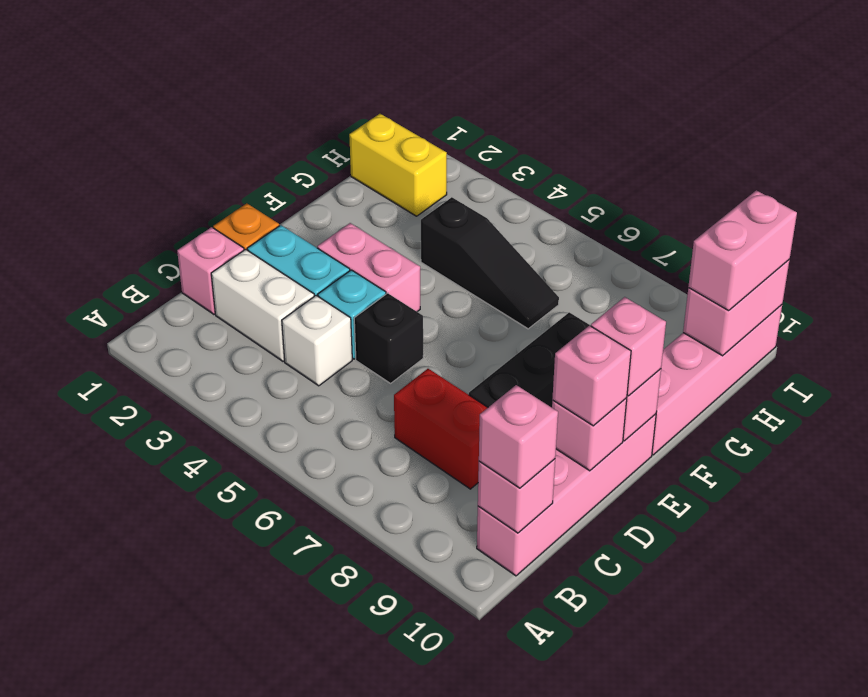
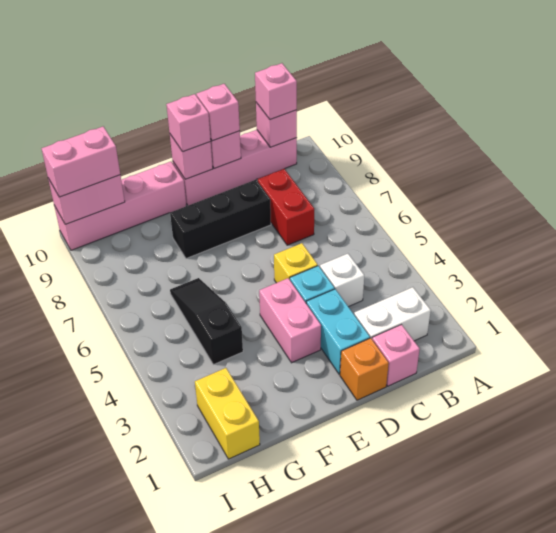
white brick C2:C3 level 1 -> white brick B2:C2 level 1
black brick D5 level 1 -> yellow brick D5 level 1

